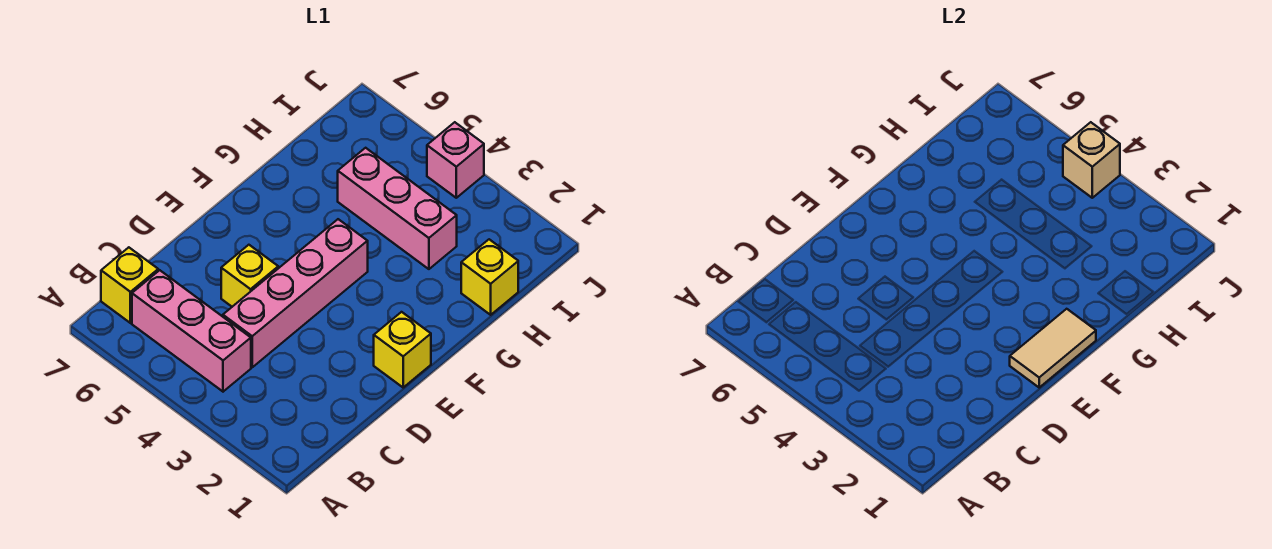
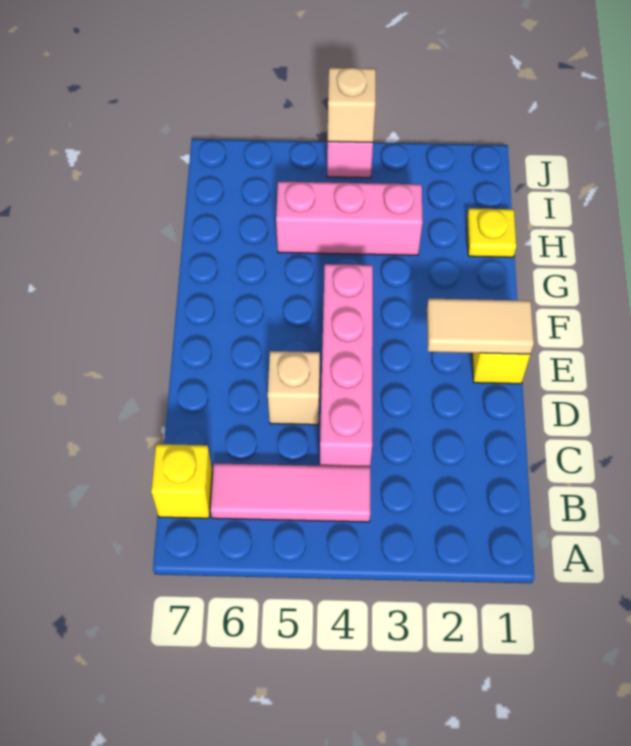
pink brick B4:B6 level 1 -> pink tile B4:B6 level 1
yellow brick D5 level 1 -> tan brick D5 level 1
tan tile E1:F1 level 2 -> tan tile E1:E2 level 2
yellow brick H1 level 1 -> yellow plate H1 level 1

